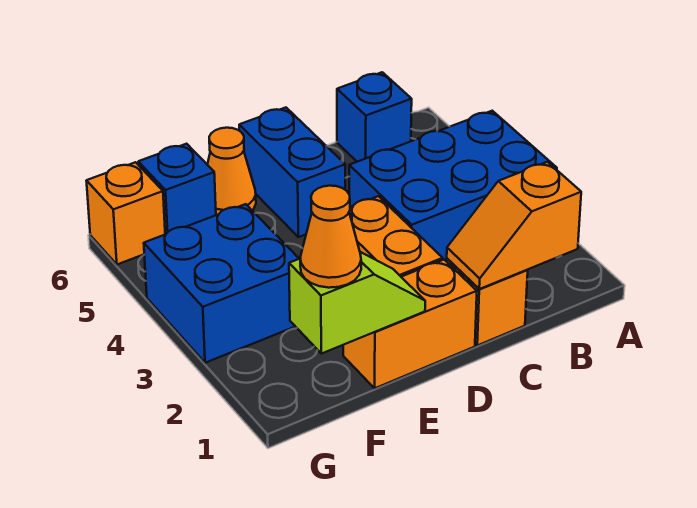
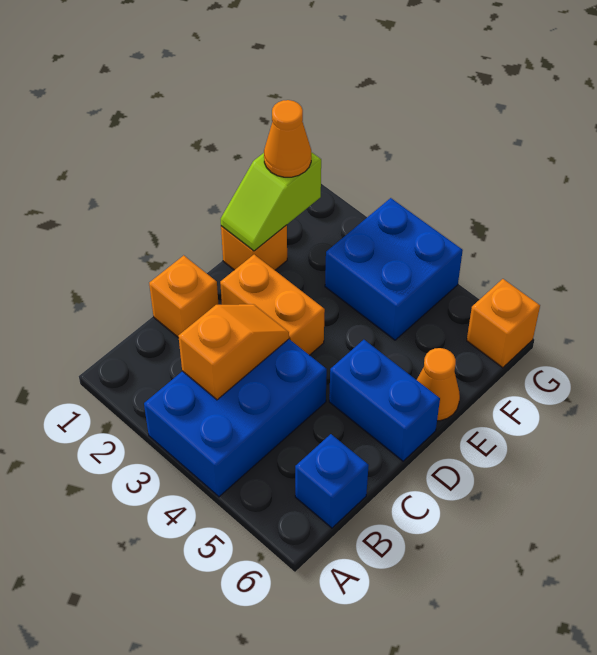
orange slope B1:C1 level 2 top B -> orange slope B3:C3 level 2 top B
orange brick D1:E1 level 1 -> orange brick E1 level 1
blue brick F6 level 1 -> none

